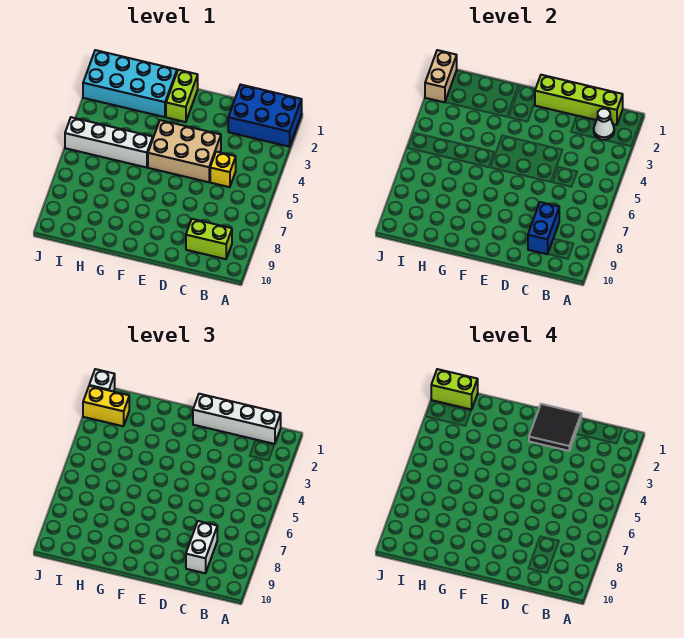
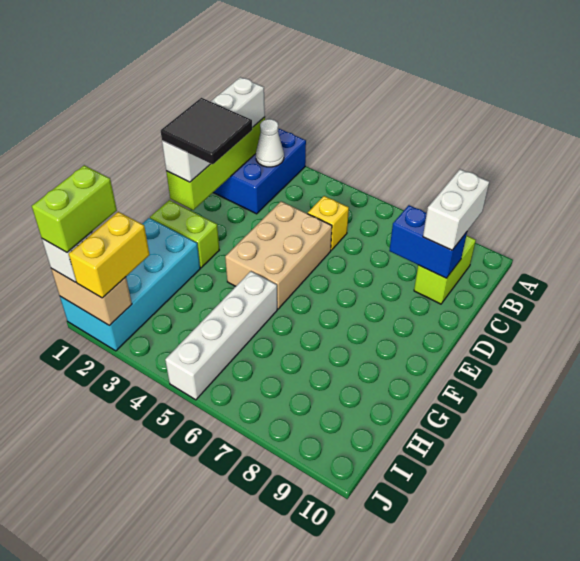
white brick C8:C9 level 3 -> white brick B9:C9 level 3

